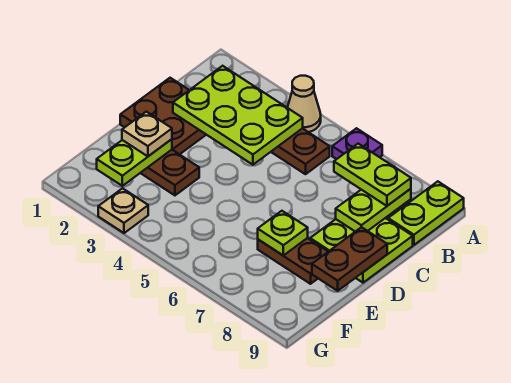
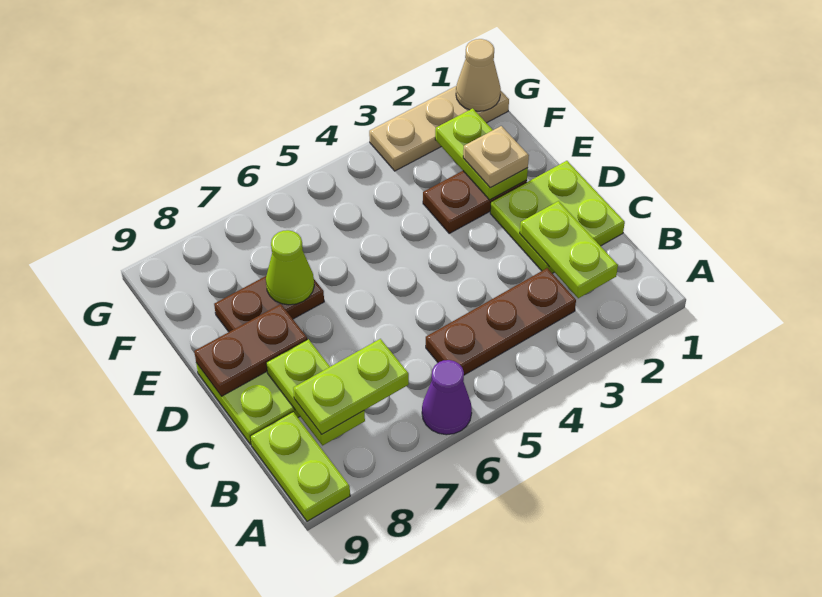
tan cone A4 level 1 -> tan cone G1 level 2
purple plate A6 level 1 -> purple cone A6 level 1
lime plate B2:C4 level 2 -> lime plate B2:C2 level 2
brown plate C1:D2 level 1 -> lime plate C1:D2 level 1
brown plate D9:E9 level 2 -> brown plate D8:D9 level 2
lime plate E7 level 2 -> lime cone E7 level 2
tan plate G3 level 1 -> tan plate G1:G3 level 1

